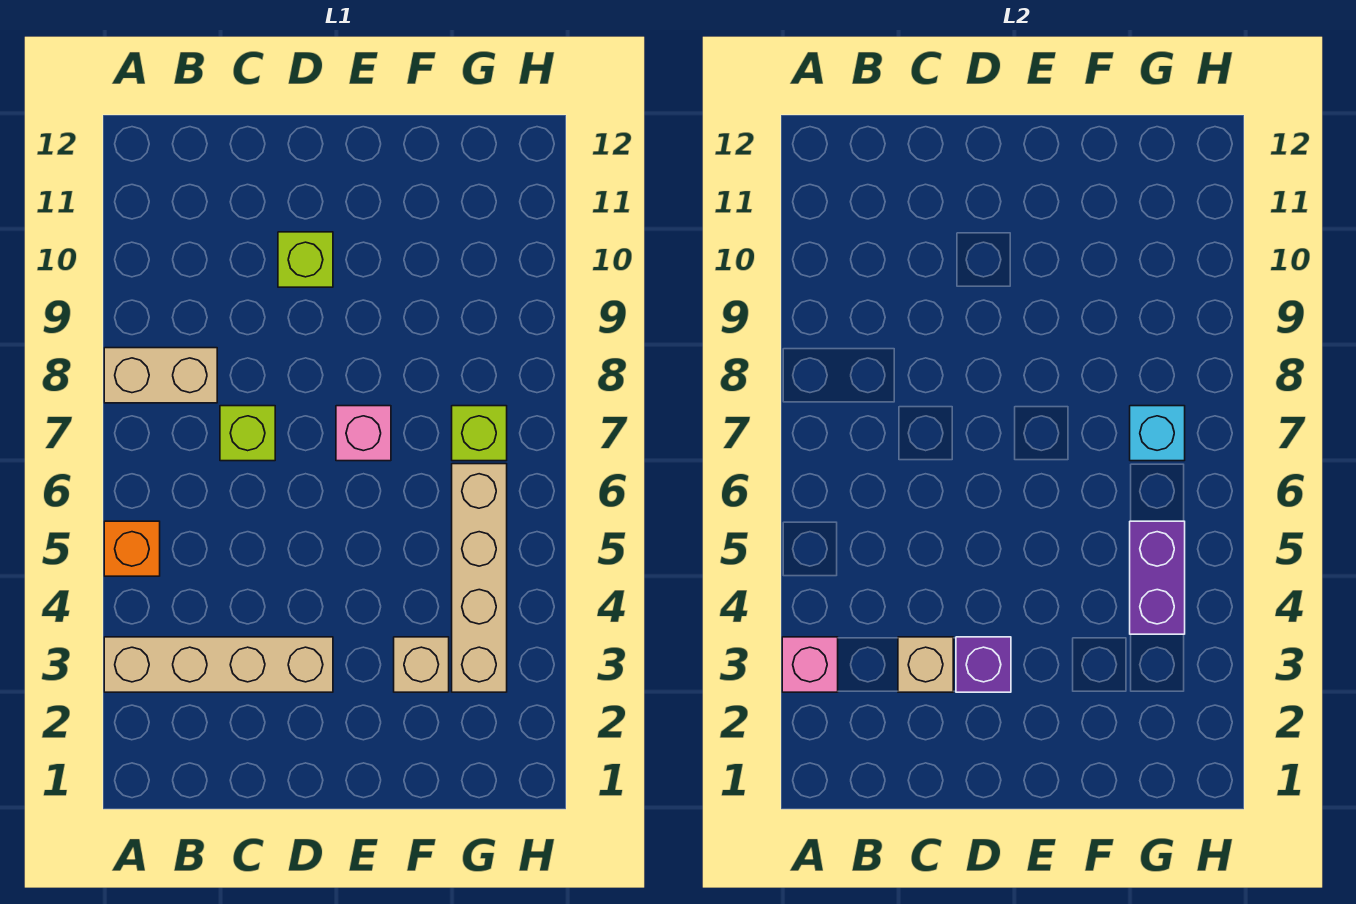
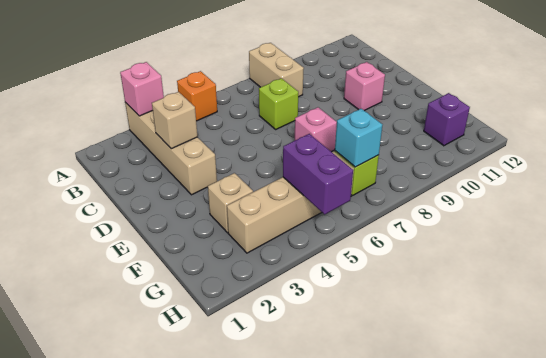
purple brick D3 level 2 -> purple brick G11 level 1
lime brick D10 level 1 -> pink brick D10 level 1
purple brick G4:G5 level 2 -> purple brick G5:H5 level 2

